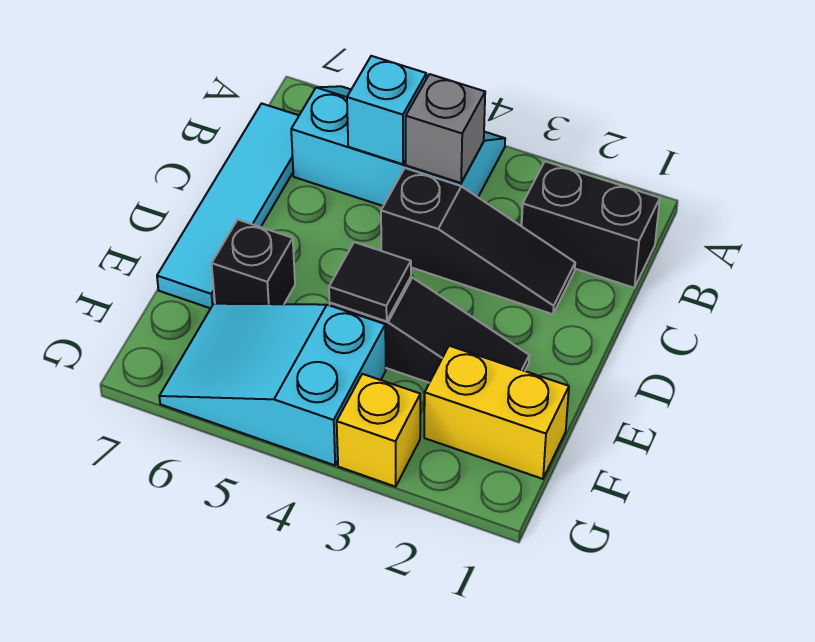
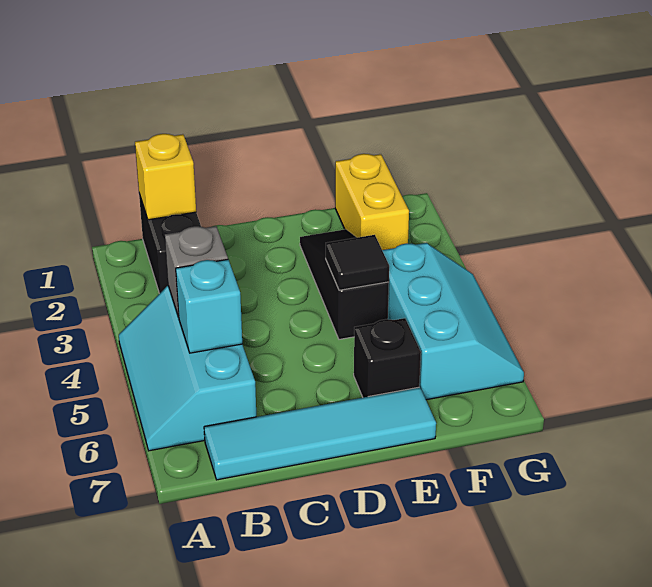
black slope C2:C4 level 1 top 4 -> none
cyan slope F4:G6 level 1 top 4 -> cyan slope F4:G6 level 1 top F
yellow brick G3 level 1 -> yellow brick B1 level 2

